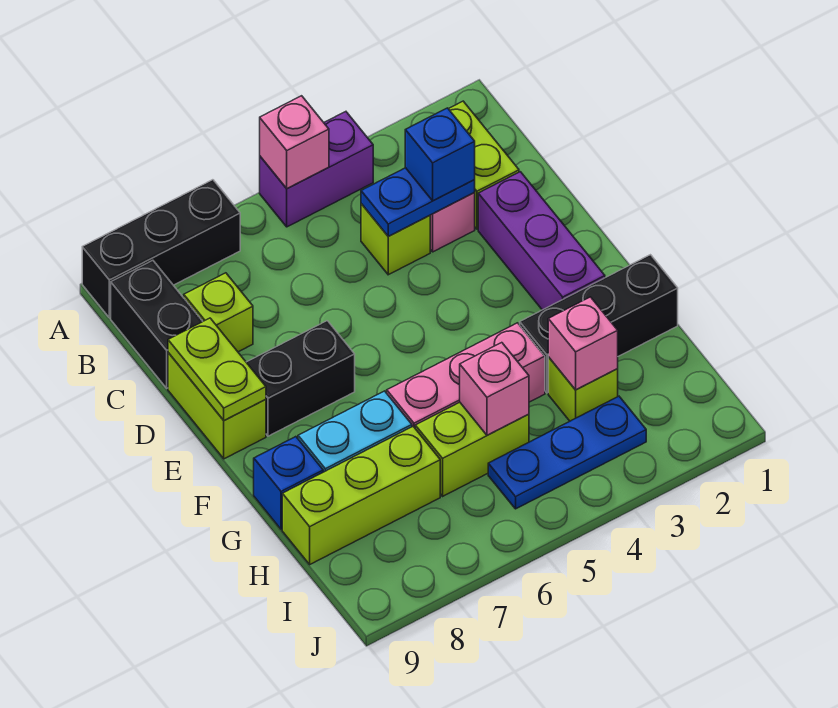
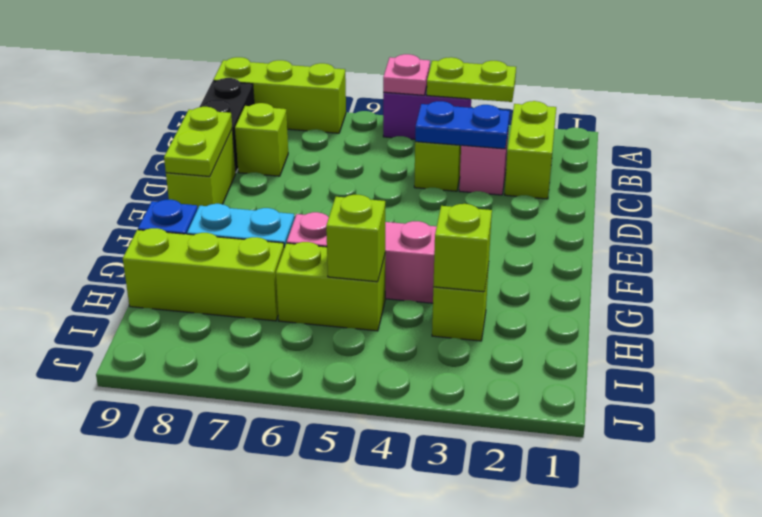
none -> lime plate A3:A4 level 2
pink brick A5 level 2 -> pink plate A5 level 2
black brick A7:A9 level 1 -> lime brick A7:A9 level 1
blue brick C3 level 3 -> none
purple brick D2:F2 level 1 -> none
black brick E7:E8 level 1 -> none
black brick G1:G3 level 1 -> none
pink brick H3 level 2 -> lime brick H3 level 2
pink brick H5 level 2 -> lime brick H5 level 2
blue plate I3:I5 level 1 -> none

